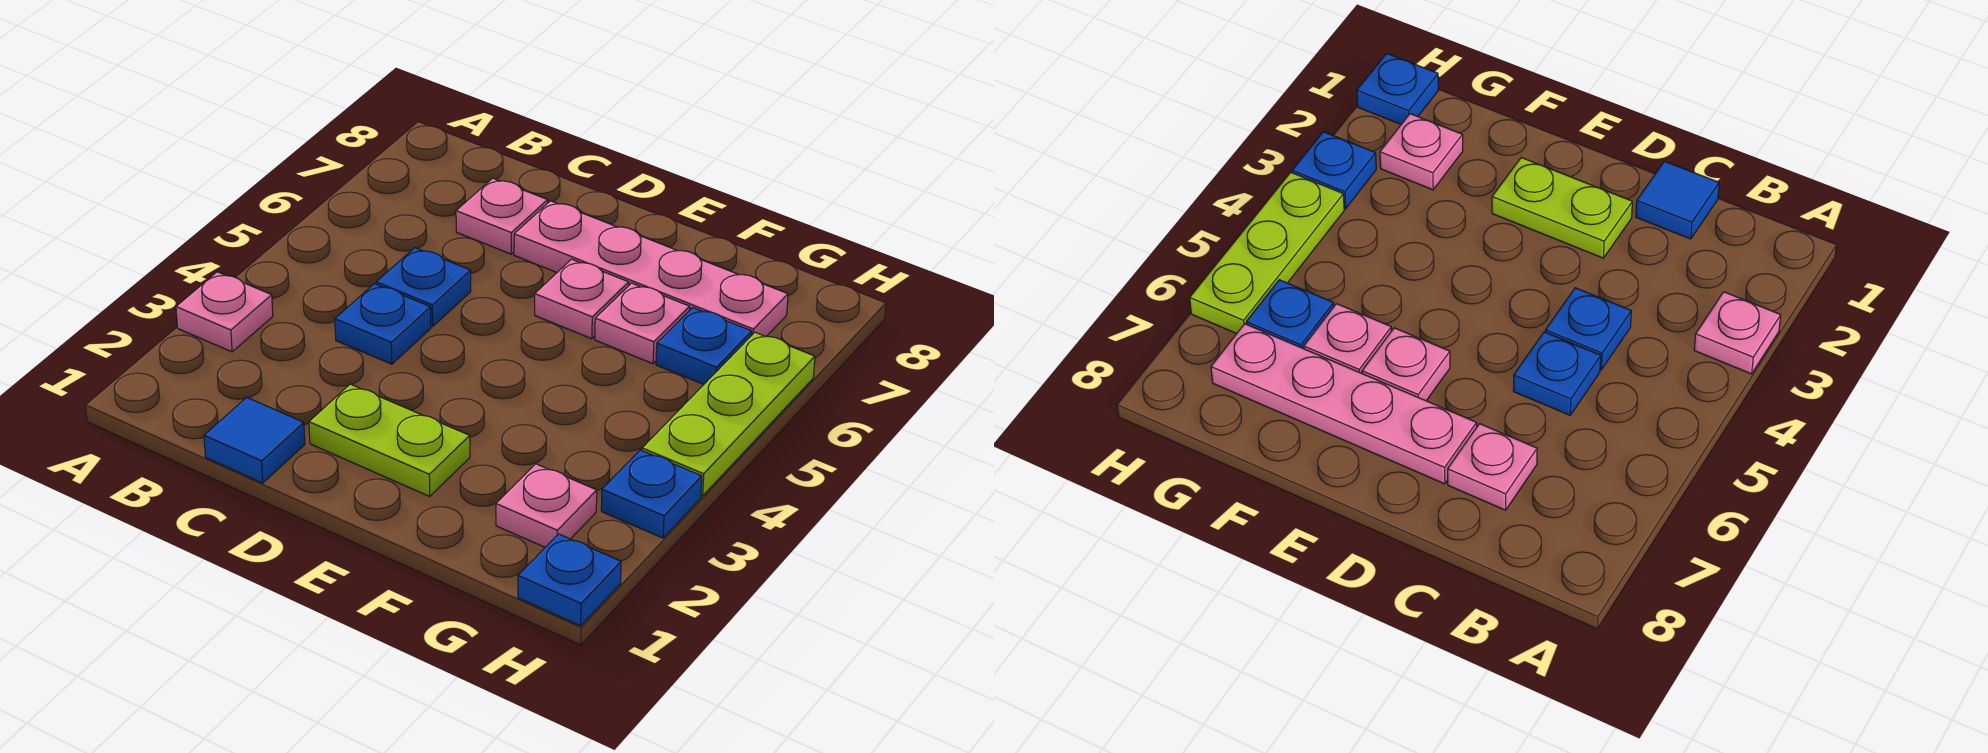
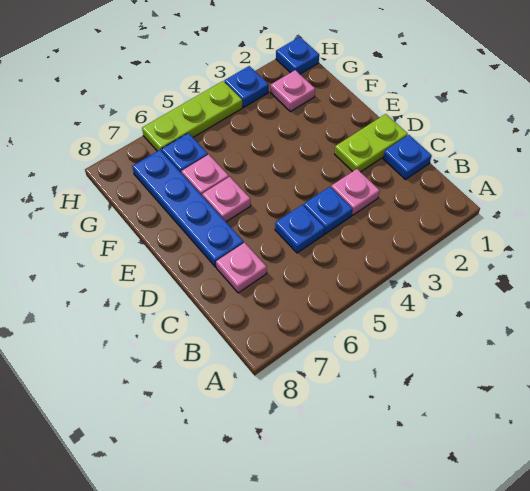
pink plate A3 level 1 -> pink plate C3 level 1
blue tile C1 level 1 -> blue plate C1 level 1
lime plate D2:E2 level 1 -> lime plate D1:D2 level 1
pink plate D7:G7 level 1 -> blue plate D7:G7 level 1

